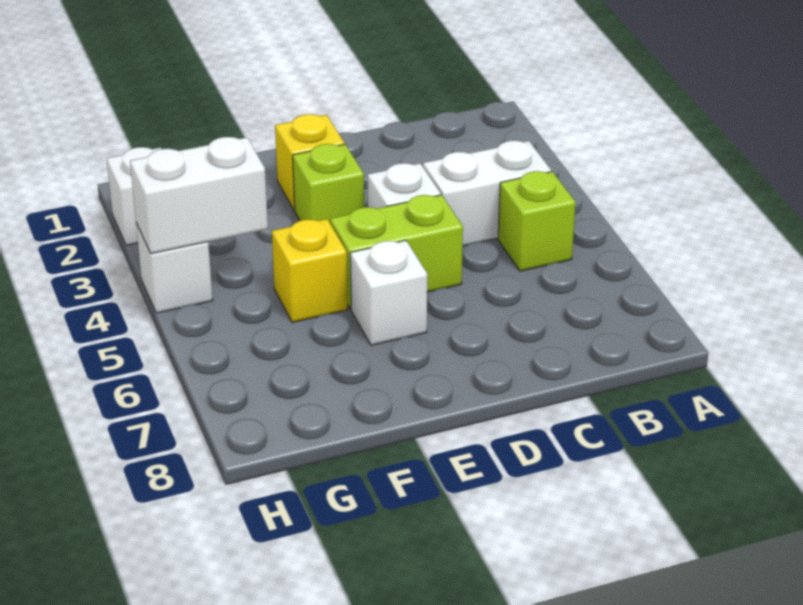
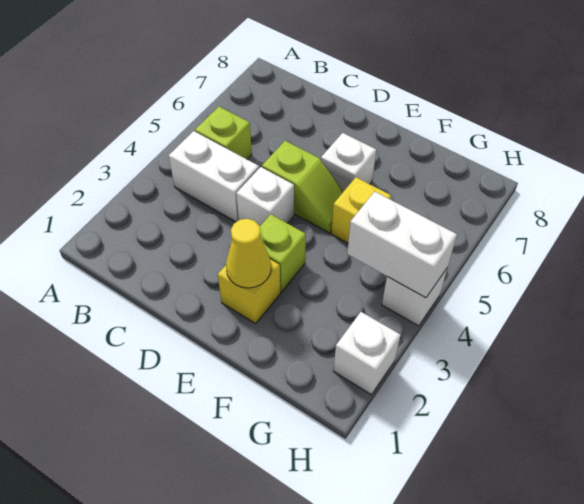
lime brick D5:E5 level 1 -> lime slope D5:E5 level 1 top D
none -> yellow cone E2 level 2

